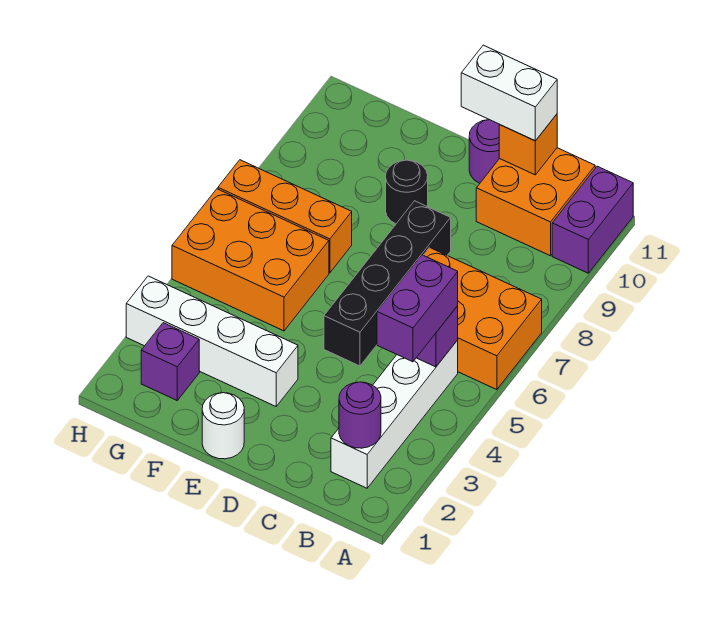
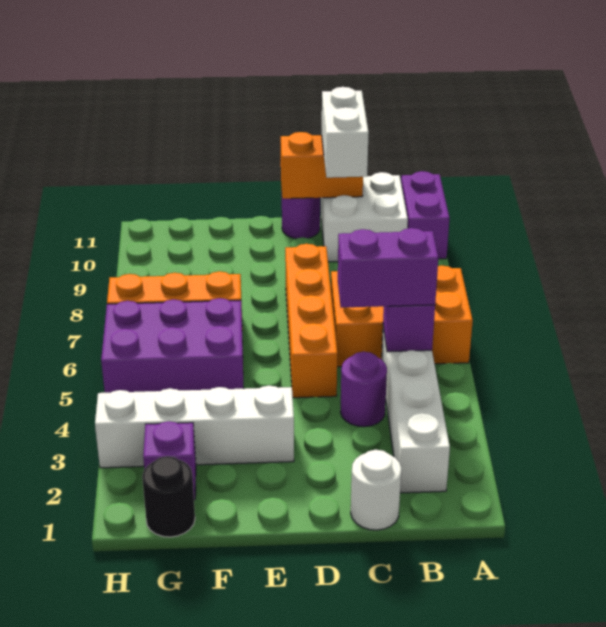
purple round brick B2 level 2 -> purple round brick C4 level 1
purple brick B4:B5 level 3 -> purple brick B5:C5 level 3
orange brick B10:C11 level 1 -> white brick B10:C11 level 1
orange brick C11 level 2 -> orange brick C11:D11 level 2
white brick C11:D11 level 3 -> white brick C10:C11 level 3
black brick D5:D8 level 1 -> orange brick D5:D8 level 1
white round brick E1 level 1 -> white round brick C1 level 1
black round brick E9 level 1 -> black round brick G1 level 1
orange brick F5:H6 level 1 -> purple brick F5:H6 level 1

